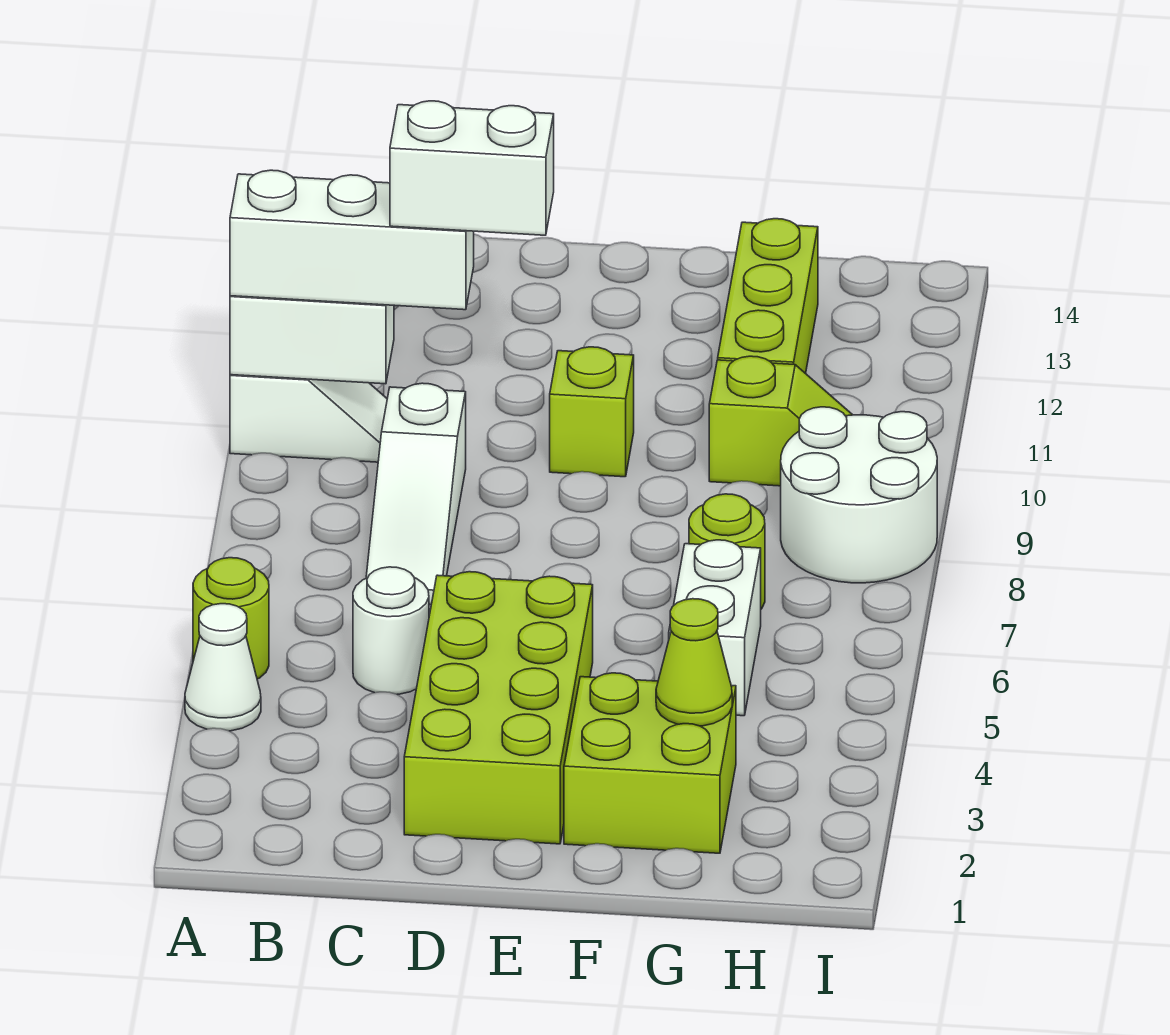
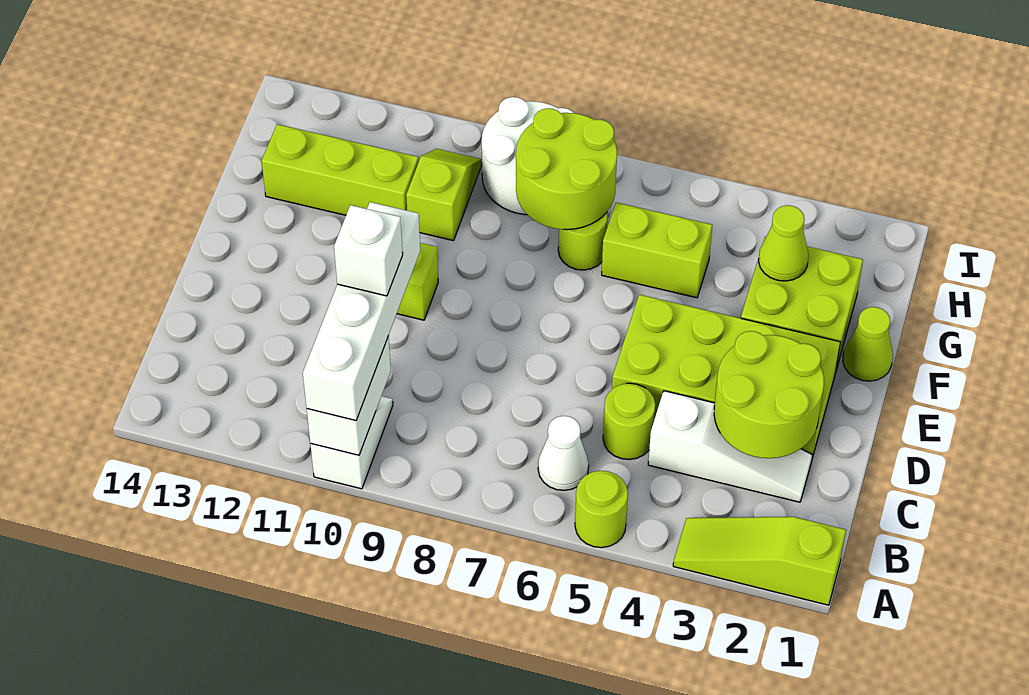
none -> lime slope A1:A3 level 1 top 1
white cone A4 level 1 -> white cone B6 level 1
white brick A10:C10 level 3 -> white brick A10:D10 level 3
none -> lime round brick C2:D3 level 2
white round brick C5 level 1 -> lime round brick C5 level 1
white slope C7:C9 level 1 top 9 -> white slope C2:C4 level 1 top 4
white brick C10:D10 level 4 -> white brick C10 level 4
none -> lime cone F1 level 1
white brick G5:G6 level 1 -> lime brick G5:G6 level 1
none -> lime round brick G7:H8 level 2

